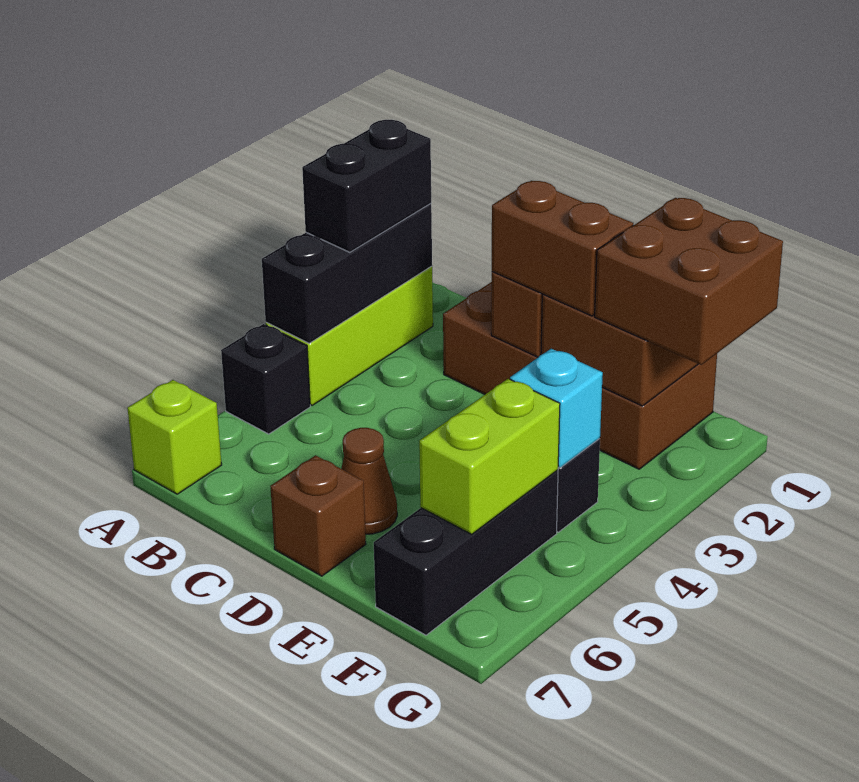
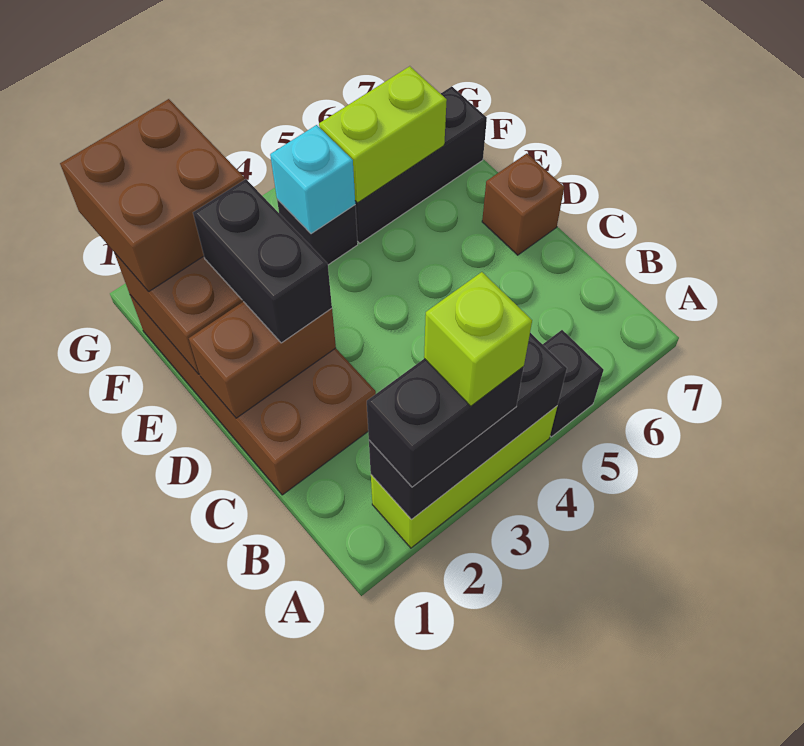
lime brick A7 level 1 -> lime brick A3 level 4
brown brick D2:E2 level 3 -> black brick D2:E2 level 3
brown cone D6 level 1 -> none

